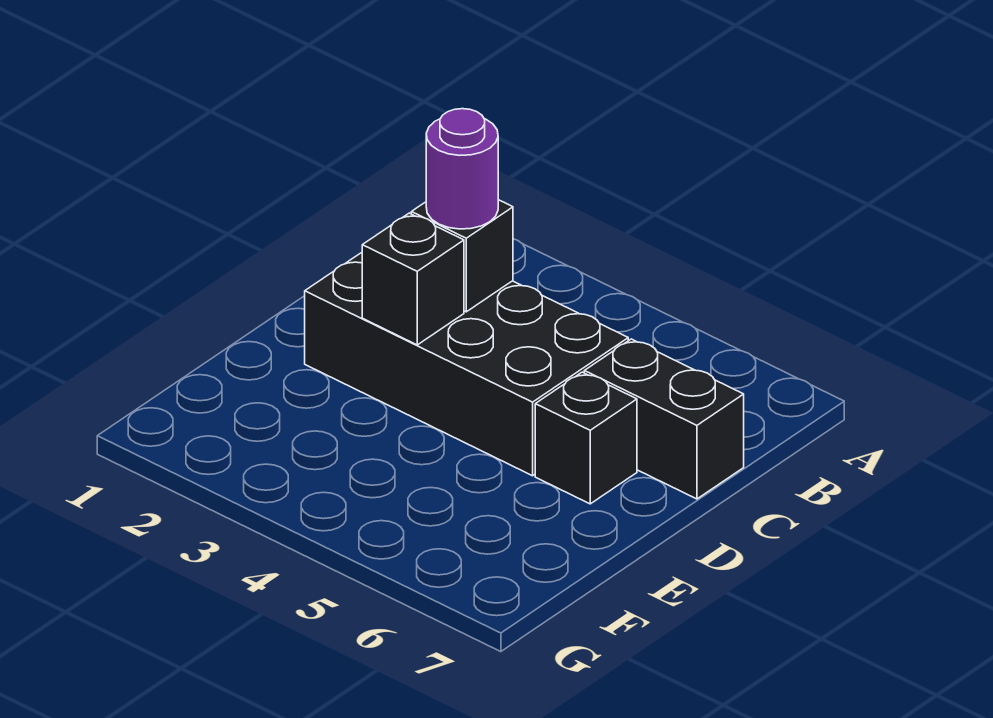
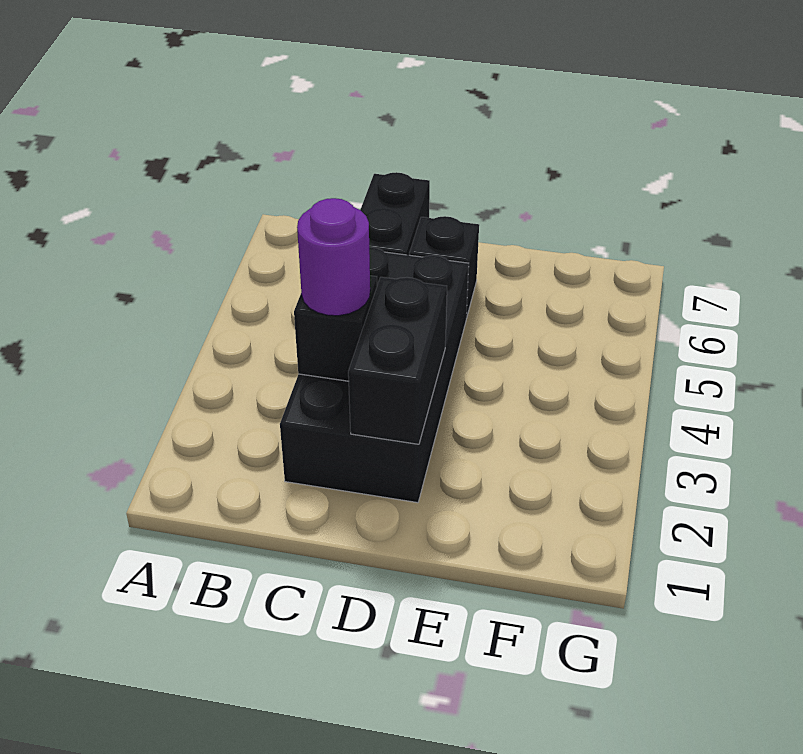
black brick D3 level 2 -> black brick D2:D3 level 2

